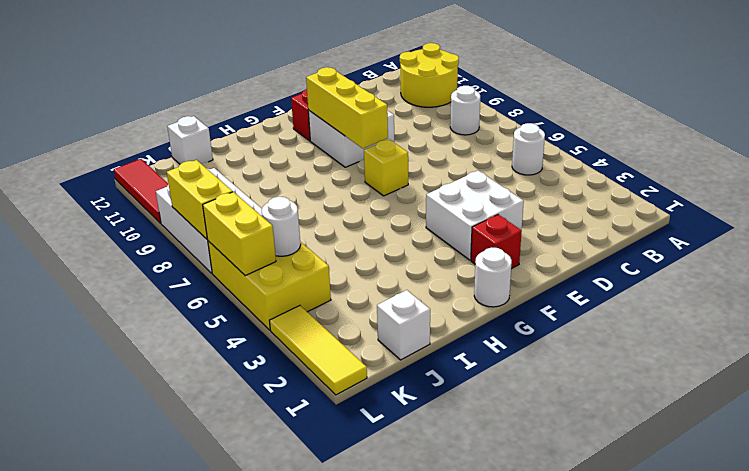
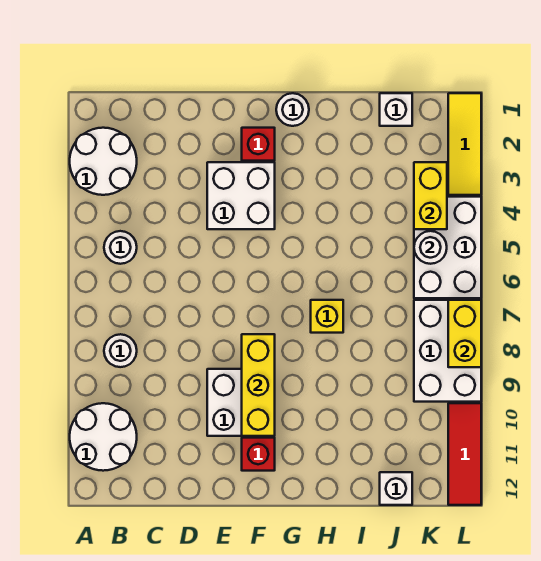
none -> white round brick A2:B3 level 1
yellow round brick A10:B11 level 1 -> white round brick A10:B11 level 1
yellow brick F7 level 1 -> yellow brick H7 level 1
yellow brick K4:L6 level 1 -> white brick K4:L6 level 1
yellow brick L5:L6 level 2 -> yellow brick K3:K4 level 2

